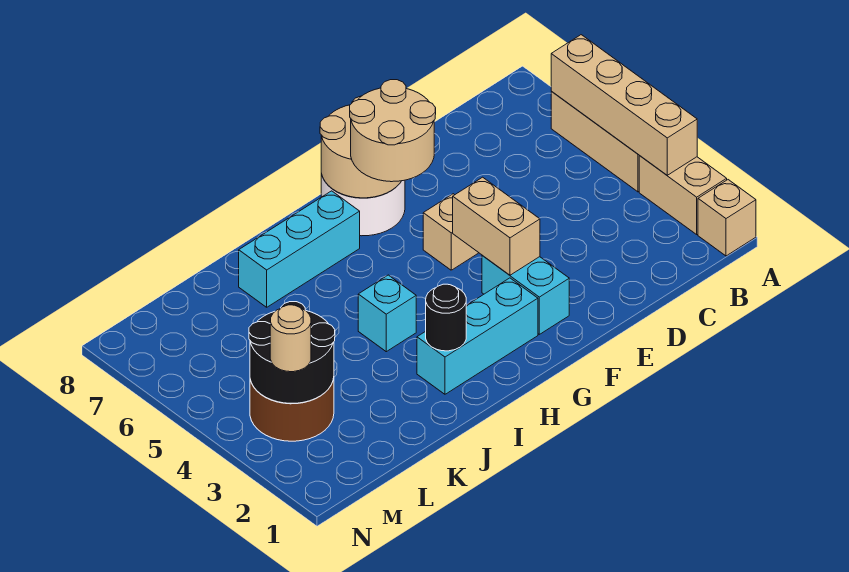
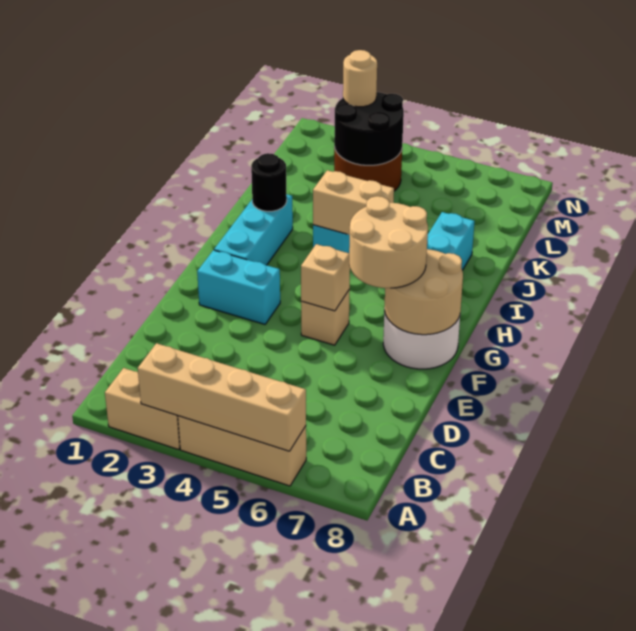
tan brick A1 level 1 -> tan brick F5 level 2
tan brick F3:F4 level 2 -> tan brick I4:I5 level 2

